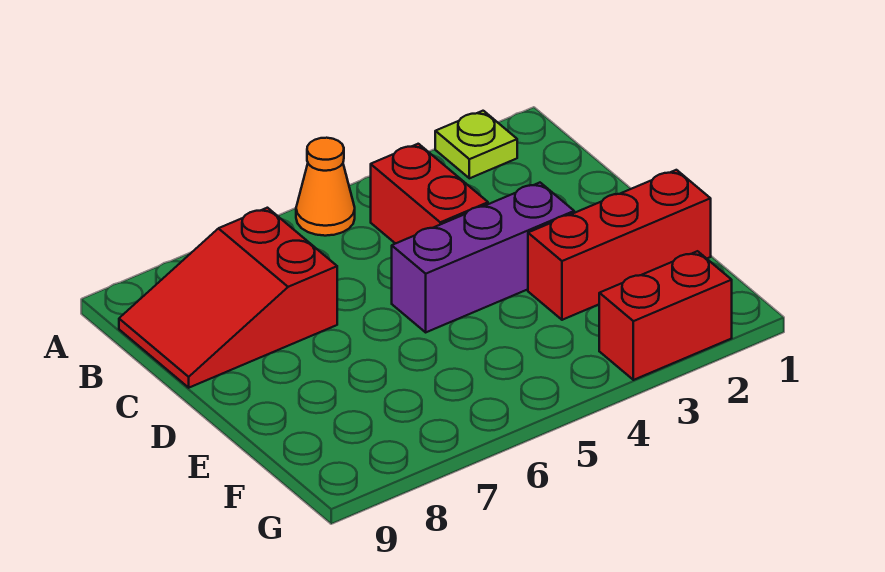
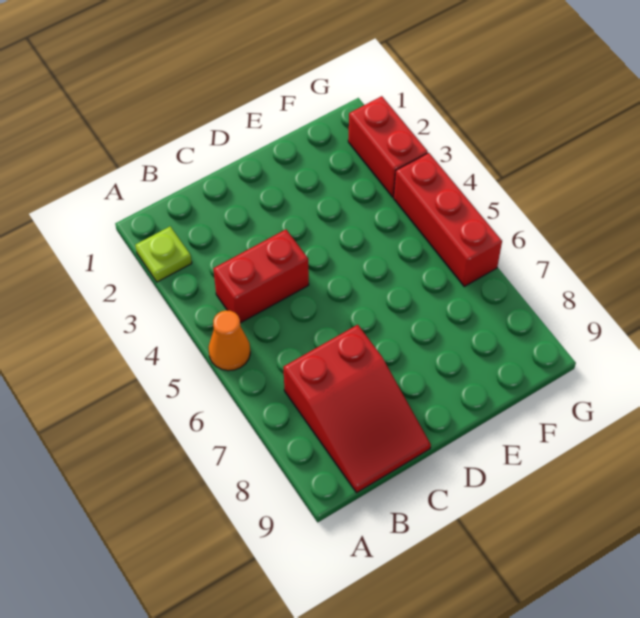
purple brick D3:D5 level 1 -> none
red brick E1:E3 level 1 -> red brick G4:G6 level 1

